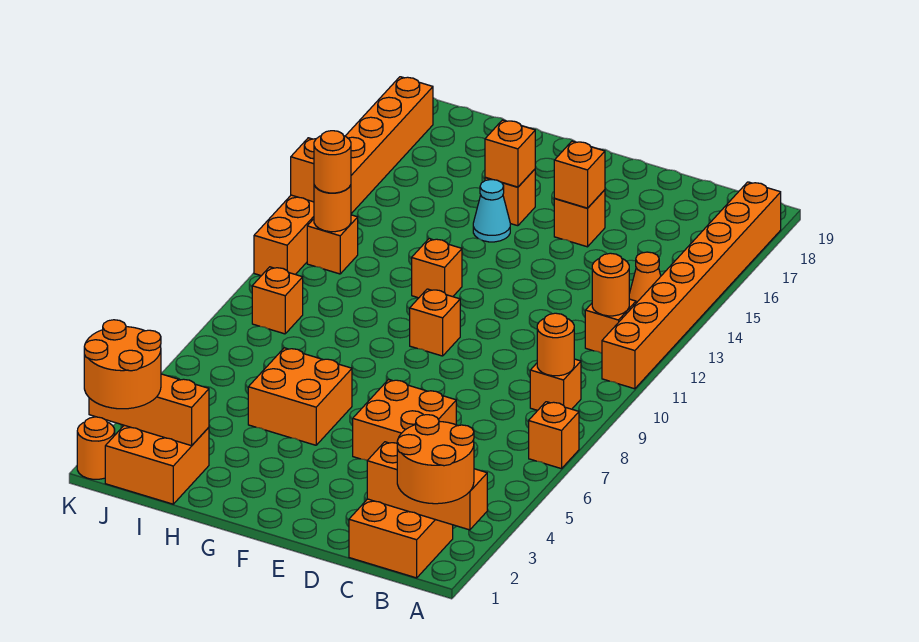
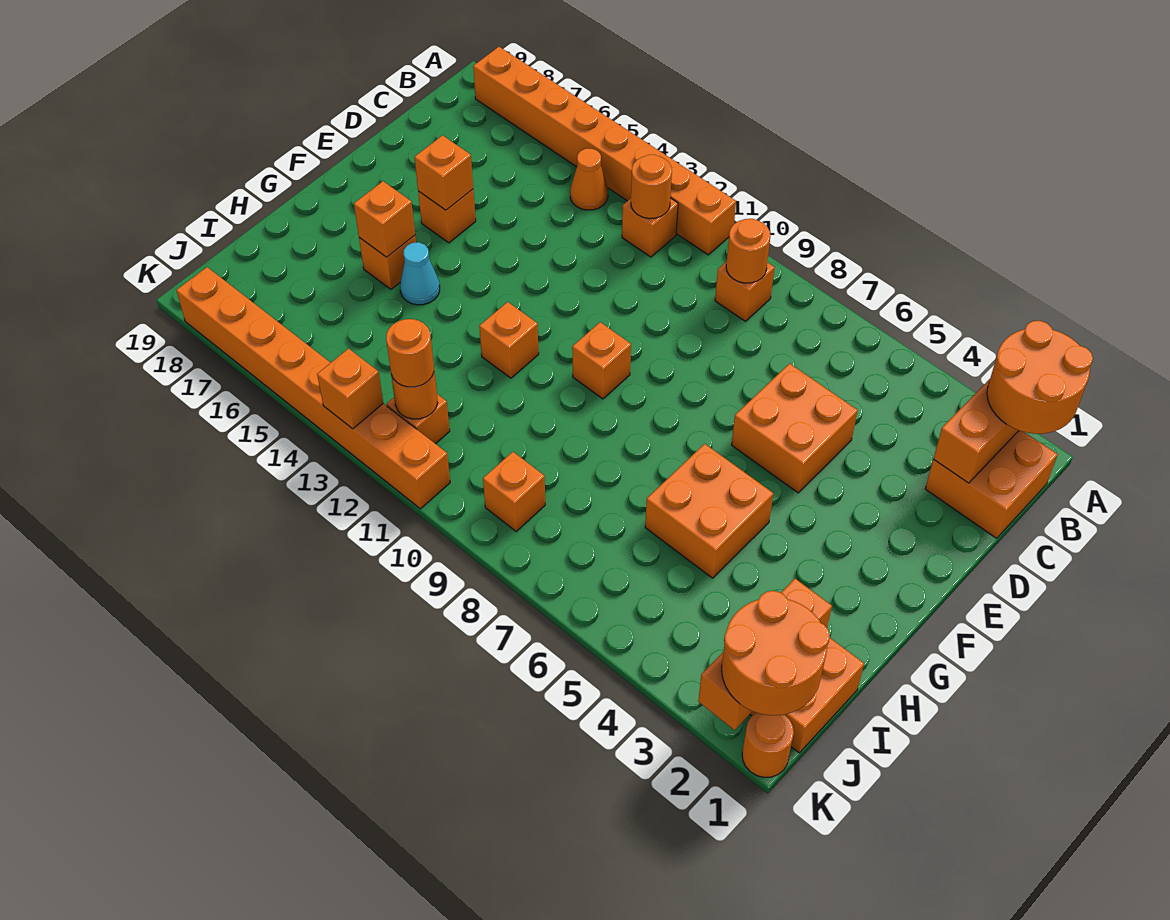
orange brick A7 level 1 -> none

